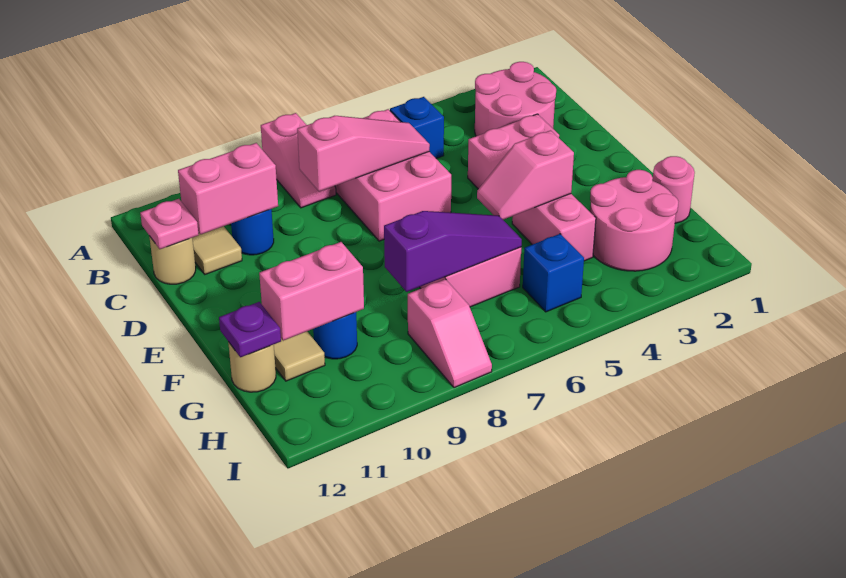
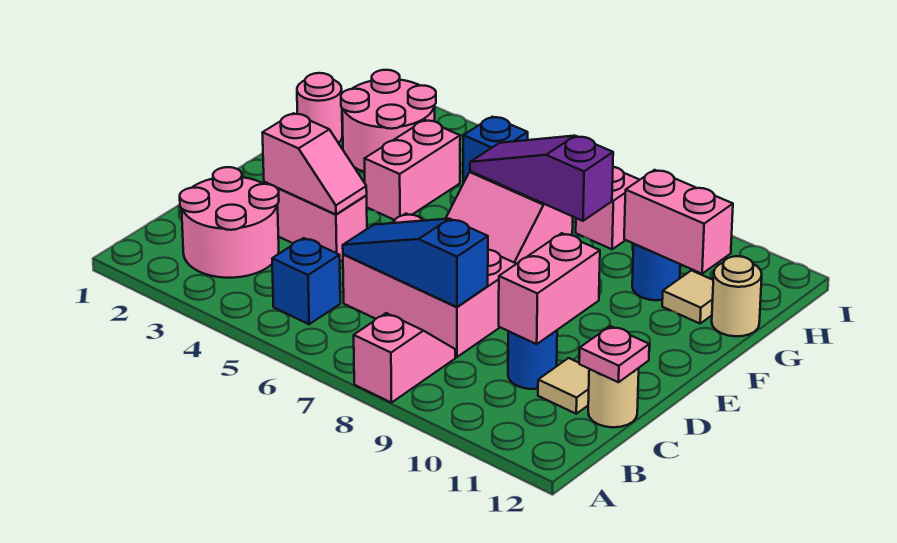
pink brick B6:D7 level 1 -> pink brick C6:D8 level 1
pink slope C6:C8 level 2 top 8 -> blue slope C6:C8 level 2 top 8
pink brick C10:C11 level 2 -> pink brick C10:D10 level 2
pink slope F4:F5 level 2 top 4 -> pink slope D3:D4 level 2 top 3
purple plate G12 level 2 -> none

